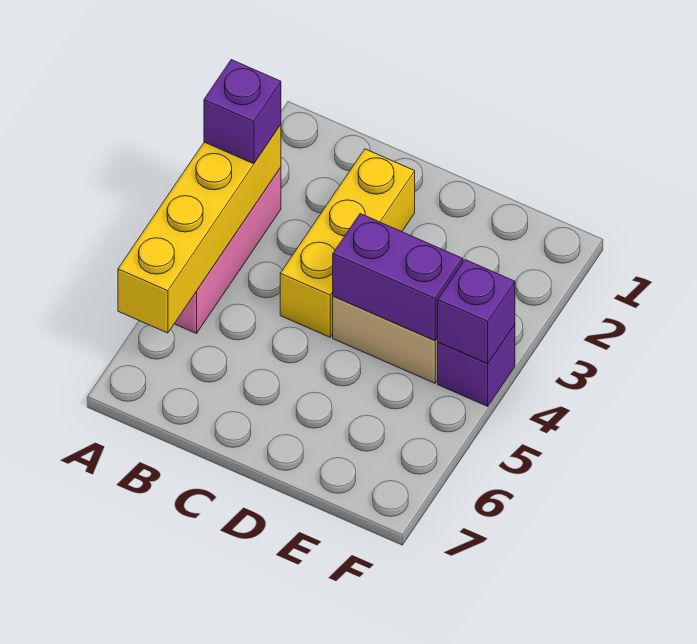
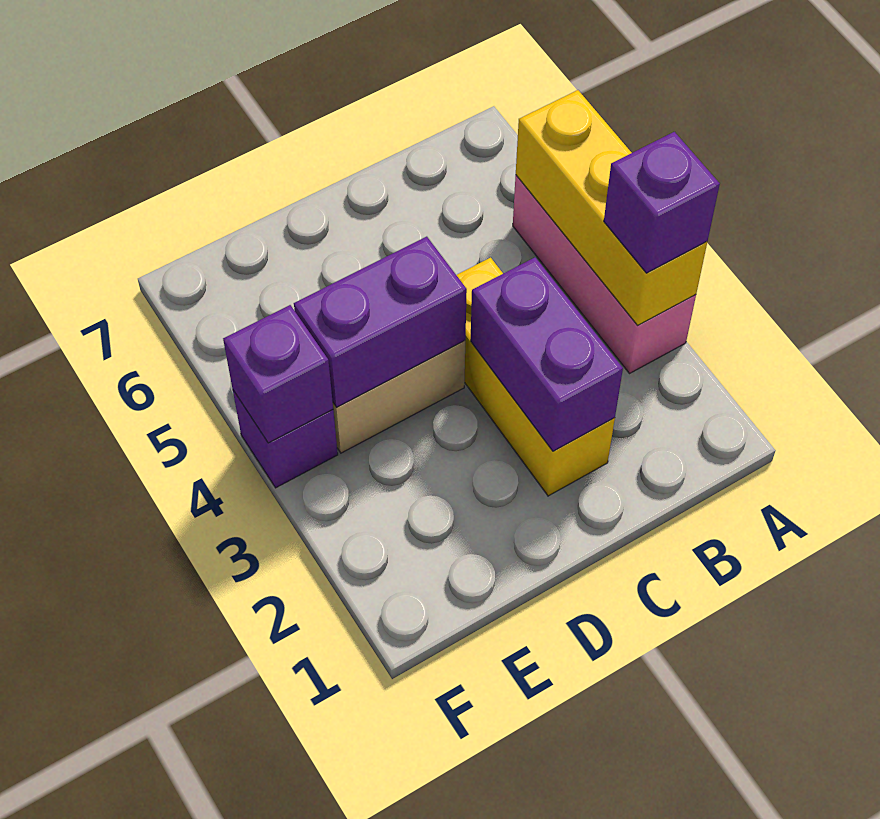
yellow brick A3:A6 level 2 -> yellow brick A3:A5 level 2
none -> purple brick C2:C3 level 2

